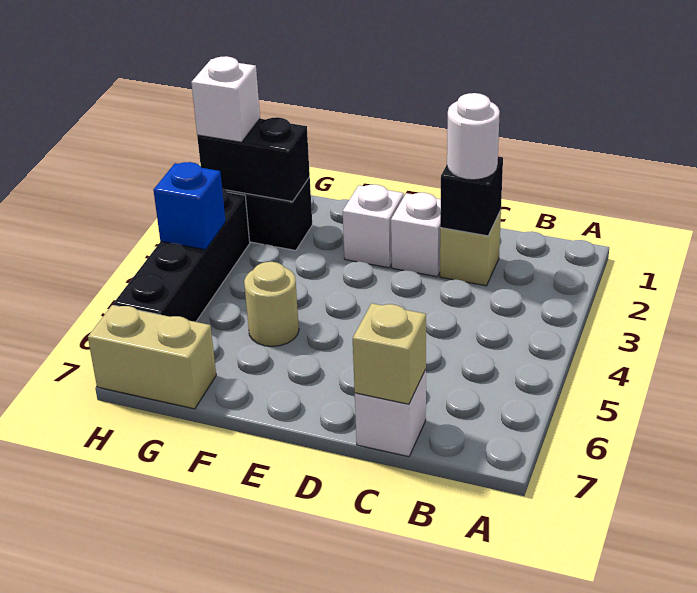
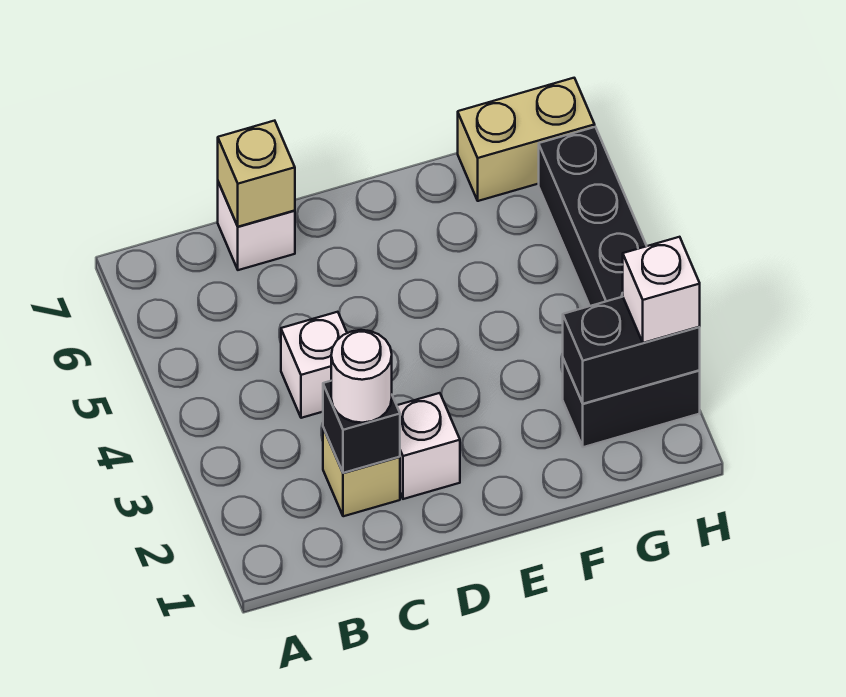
white brick E2 level 1 -> white brick C4 level 1
tan round brick F5 level 1 -> none
blue brick H4 level 2 -> none

